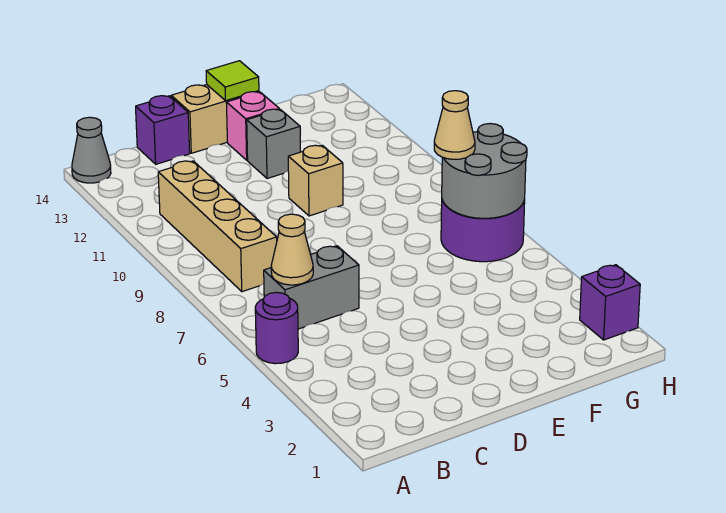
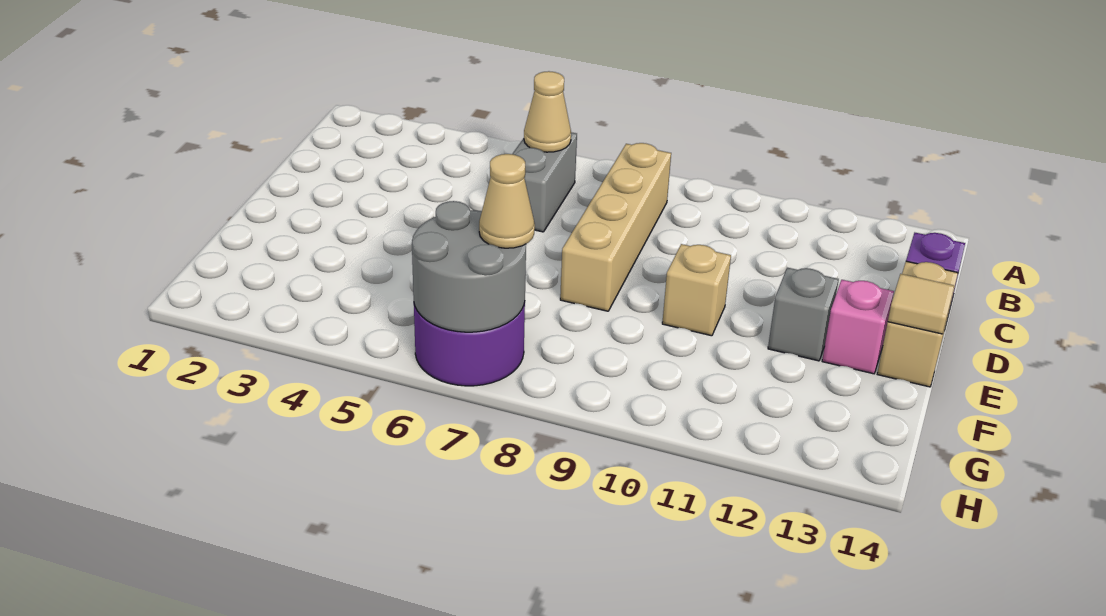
purple round brick A5 level 1 -> none
grey cone A14 level 1 -> none
tan brick B8:B11 level 1 -> tan brick B8:E8 level 1
lime tile E14 level 2 -> tan tile E14 level 2
purple brick H2 level 1 -> none

